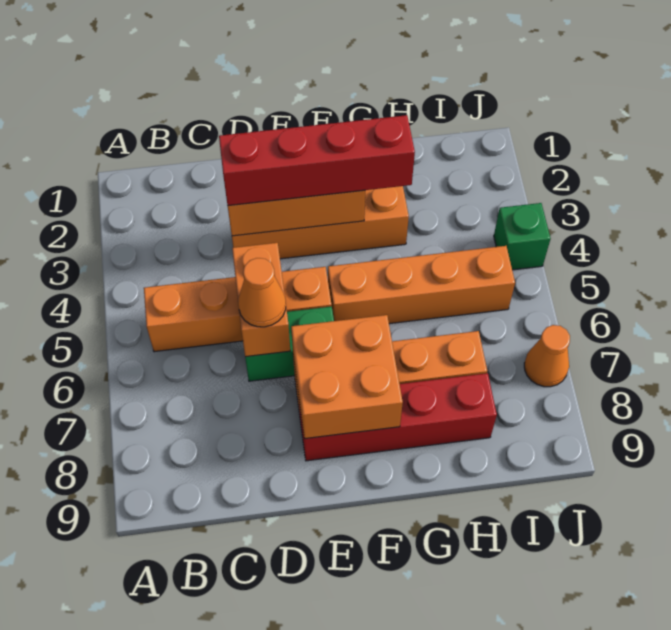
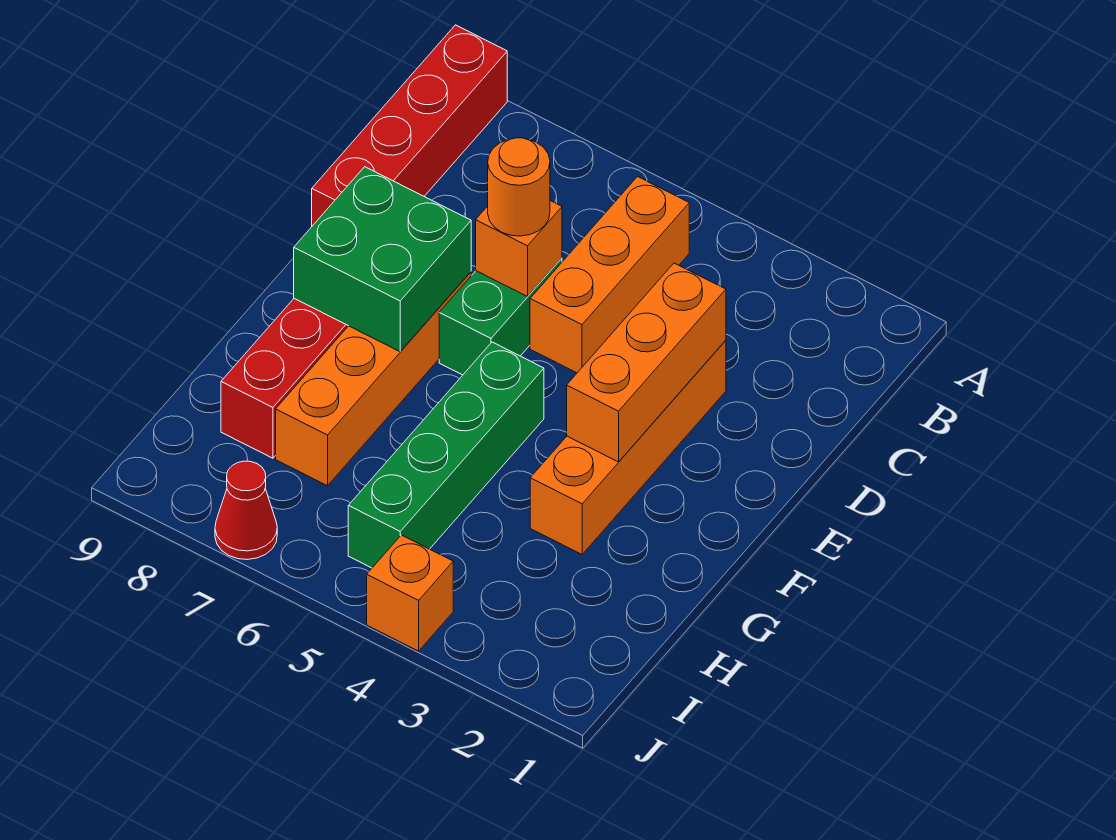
orange brick B5:E5 level 1 -> orange brick B5:D5 level 1
red brick D3:G3 level 3 -> red brick A9:D9 level 1
orange brick D5:D6 level 2 -> orange brick D6 level 2
orange cone D6 level 3 -> orange round brick D6 level 3
orange brick E7:F8 level 2 -> green brick E7:F8 level 2
orange brick F5:I5 level 1 -> green brick F5:I5 level 1
green brick J4 level 1 -> orange brick J4 level 1
orange cone J7 level 1 -> red cone J7 level 1

